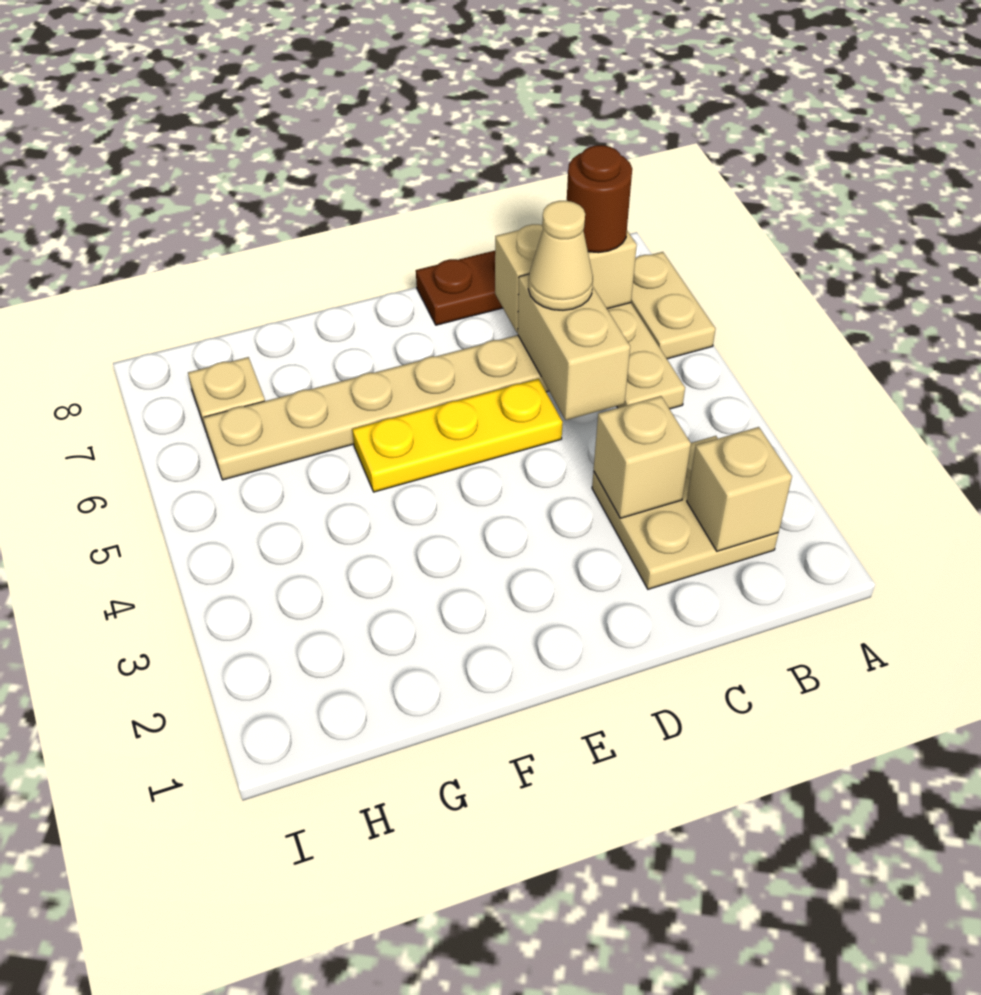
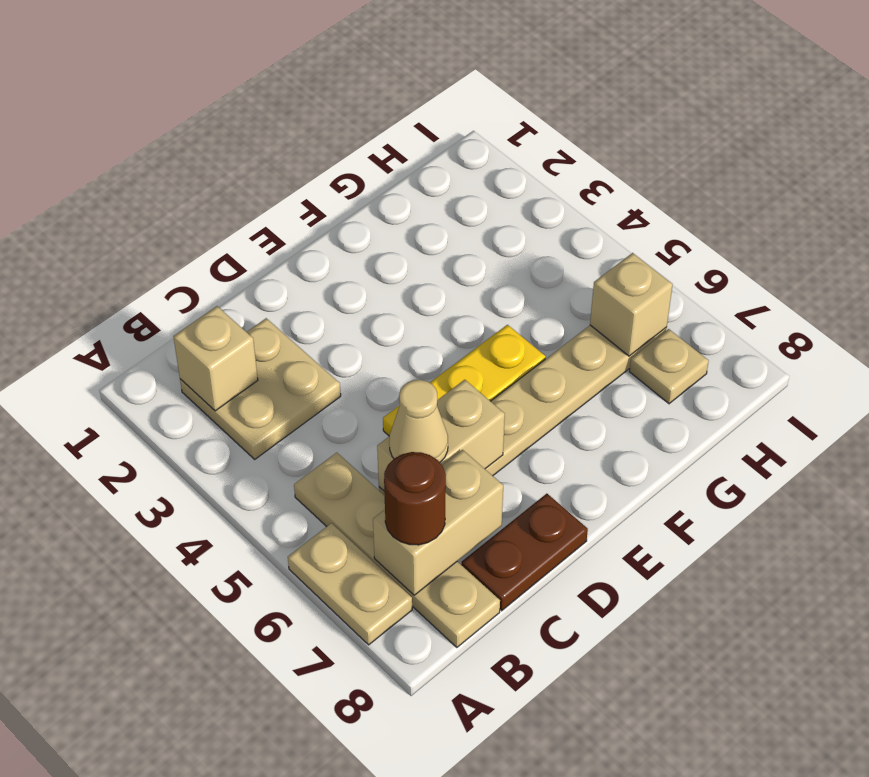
tan brick C3 level 2 -> tan brick H6 level 2
tan brick C5:C6 level 2 -> tan brick C6:D6 level 2

